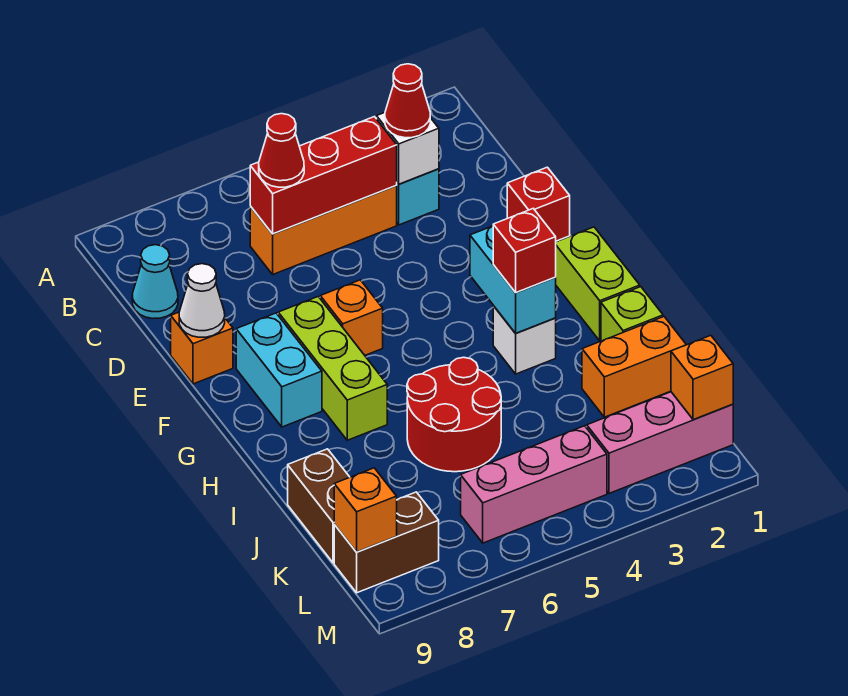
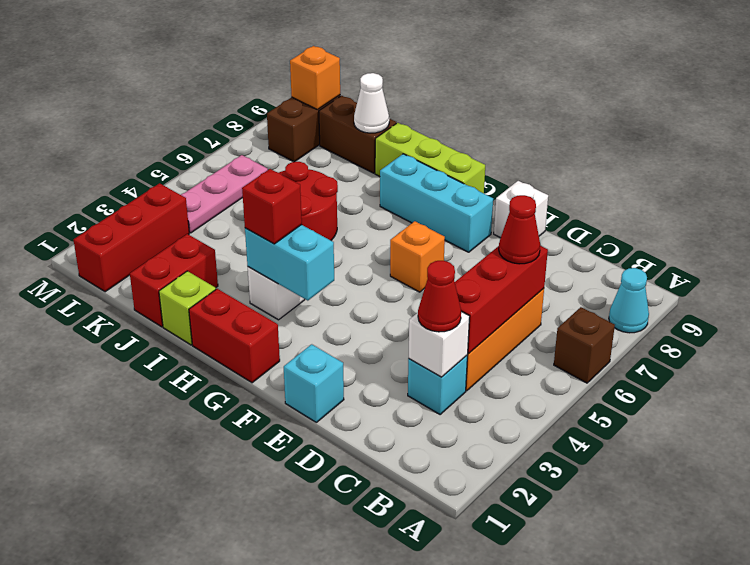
none -> brown brick A6 level 1
cyan cone C9 level 1 -> cyan cone A8 level 1
red brick E1 level 1 -> cyan brick E1 level 1
orange brick E9 level 1 -> white brick E9 level 1
white cone E9 level 2 -> white cone J9 level 2
lime brick F7:H7 level 1 -> lime brick G9:I9 level 1
cyan brick F8:G8 level 1 -> cyan brick F8:H8 level 1
lime brick G1:H1 level 1 -> red brick G1:H1 level 1
orange brick J1:J2 level 1 -> red brick J1:J2 level 1
pink brick L1:L3 level 1 -> red brick L1:L3 level 1
orange brick L1 level 2 -> none
pink brick L4:L6 level 1 -> pink plate L4:L6 level 1

